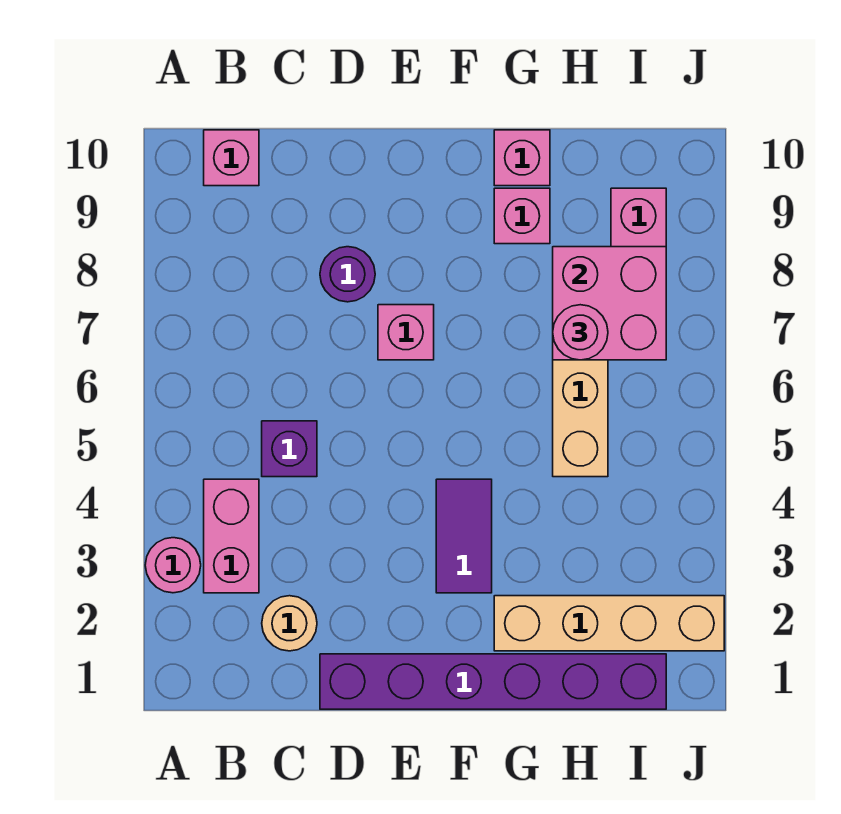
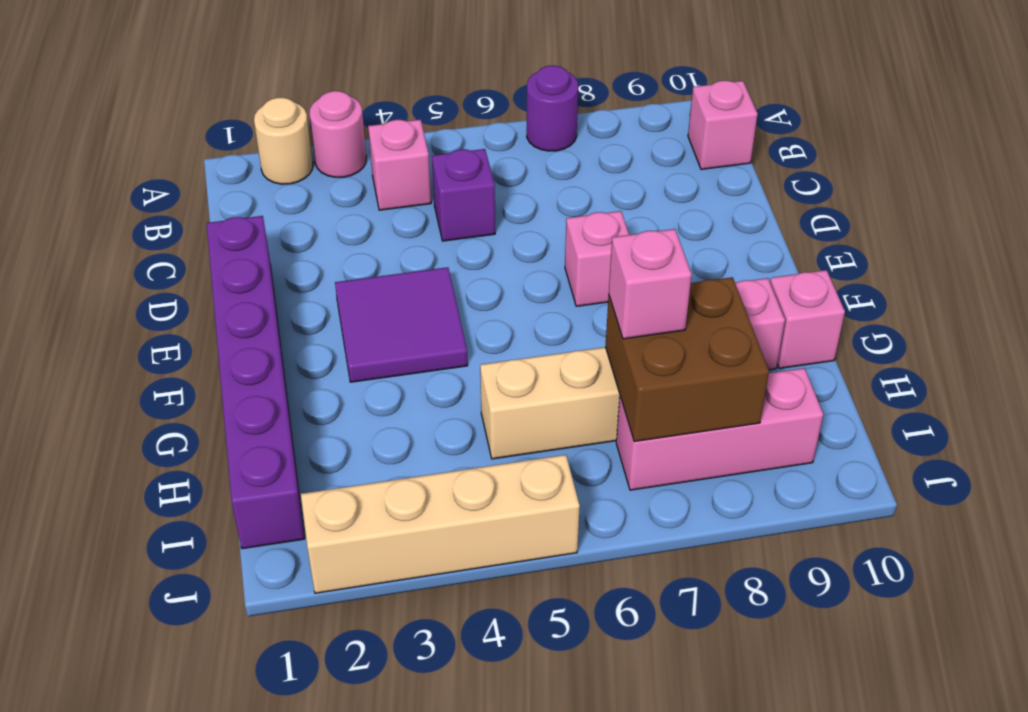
pink brick B3:B4 level 1 -> pink brick B4 level 1
tan round brick C2 level 1 -> tan round brick A2 level 1
purple round brick D8 level 1 -> purple round brick A7 level 1
purple tile F3:F4 level 1 -> purple tile E3:F4 level 1
tan brick G2:J2 level 1 -> tan brick J2:J5 level 1
pink brick H7:I8 level 2 -> brown brick H7:I8 level 2
pink round brick H7 level 3 -> pink brick H7 level 3

